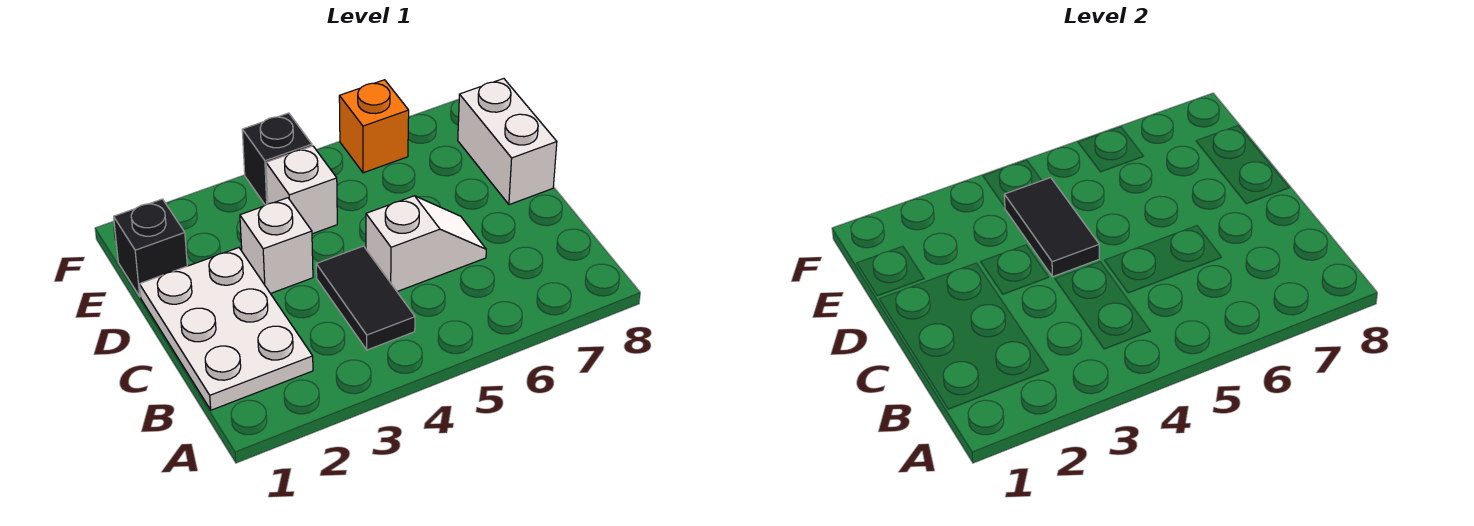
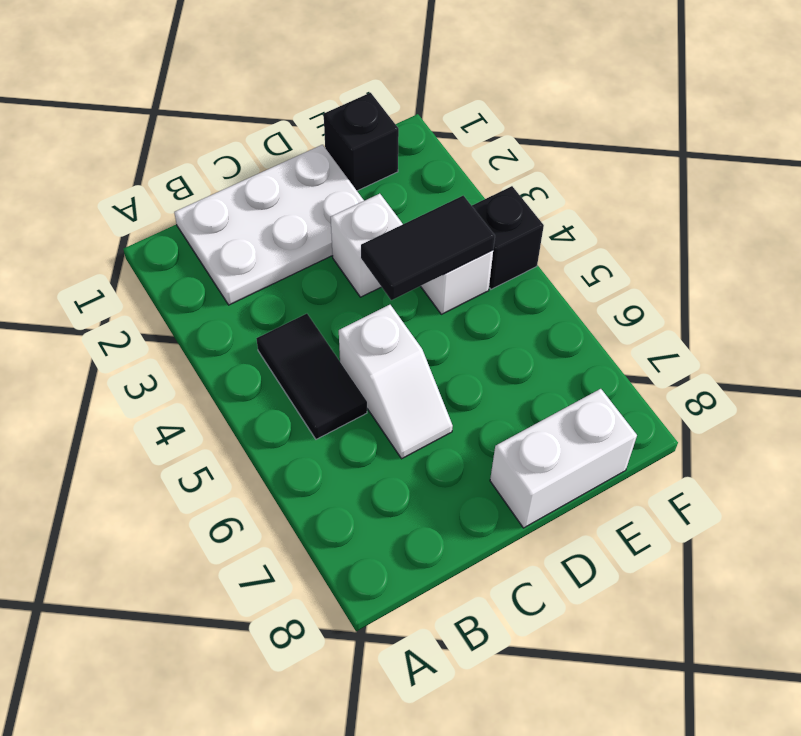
black tile B4:C4 level 1 -> black tile B4:B5 level 1
orange brick F6 level 1 -> none

